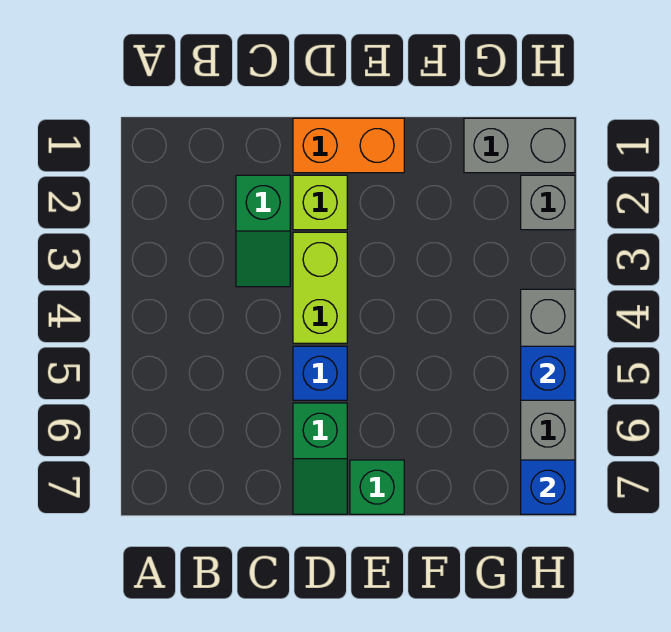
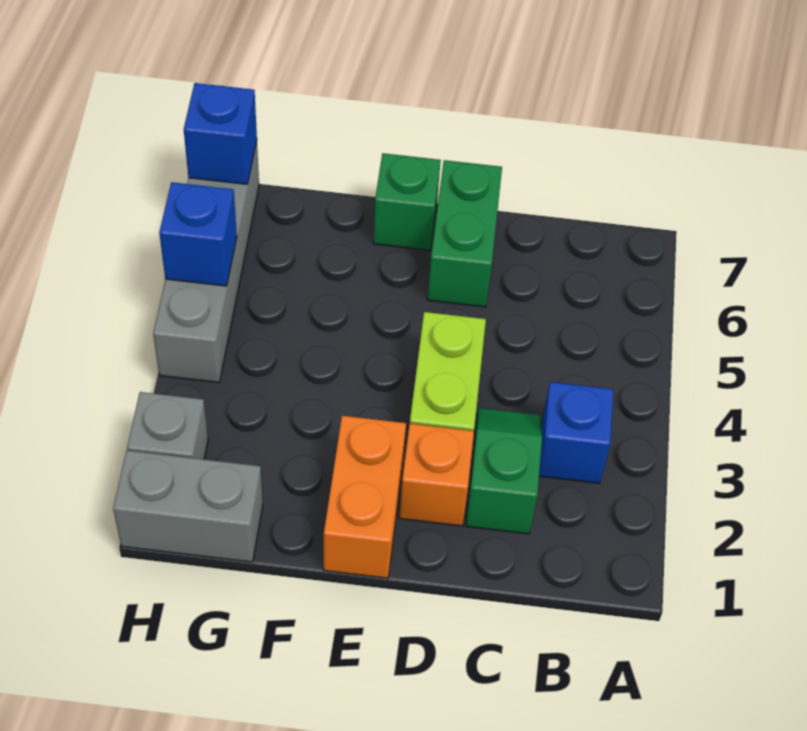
orange brick D1:E1 level 1 -> orange brick E1:E2 level 1
lime brick D2 level 1 -> orange brick D2 level 1
blue brick D5 level 1 -> blue brick B3 level 1
green slope D6:D7 level 1 top 6 -> green brick D6:D7 level 1

